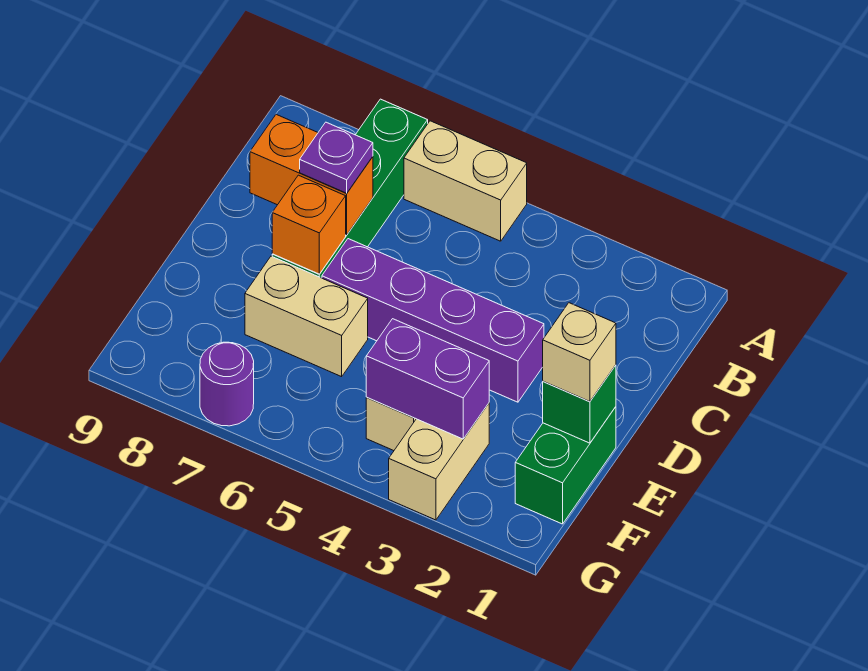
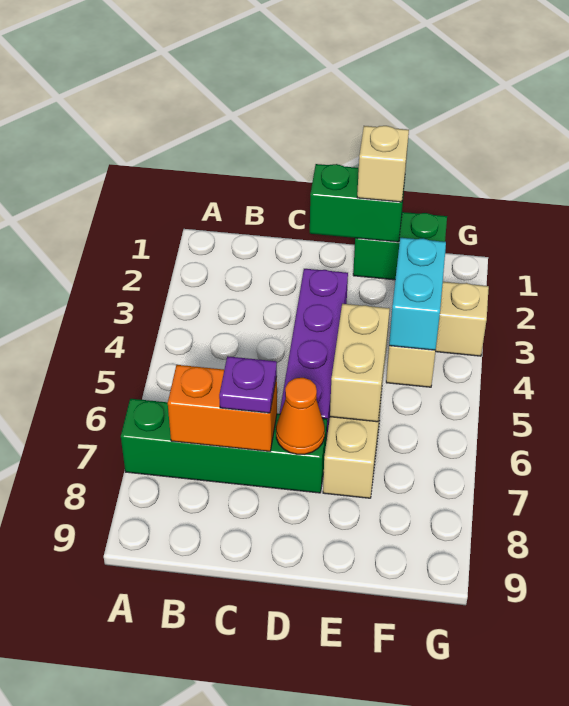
tan brick A5:A6 level 1 -> tan brick E5:E6 level 2
orange brick C7:C8 level 2 -> orange brick B7:C7 level 2
orange brick D7 level 2 -> orange cone D7 level 2
green brick E1 level 2 -> green brick D1:E1 level 2
purple brick F3:F4 level 2 -> cyan brick F3:F4 level 2
purple round brick G7 level 1 -> none

